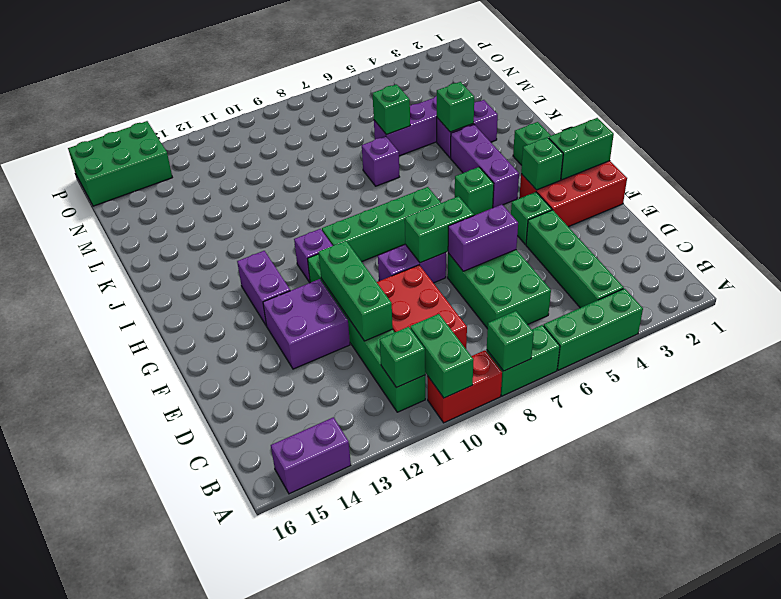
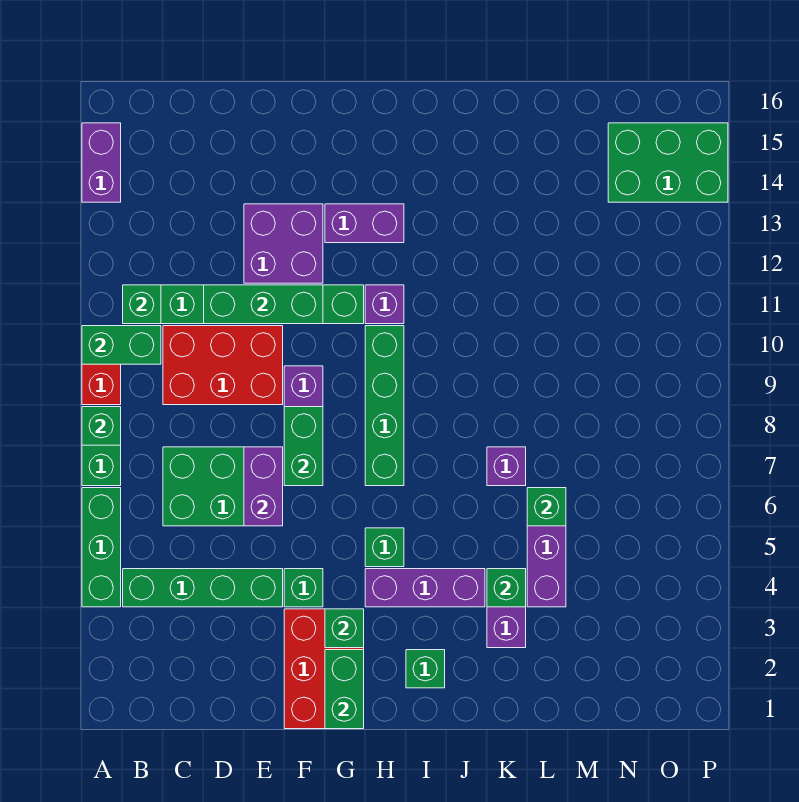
green brick O14:P16 level 1 -> green brick N14:P15 level 1

